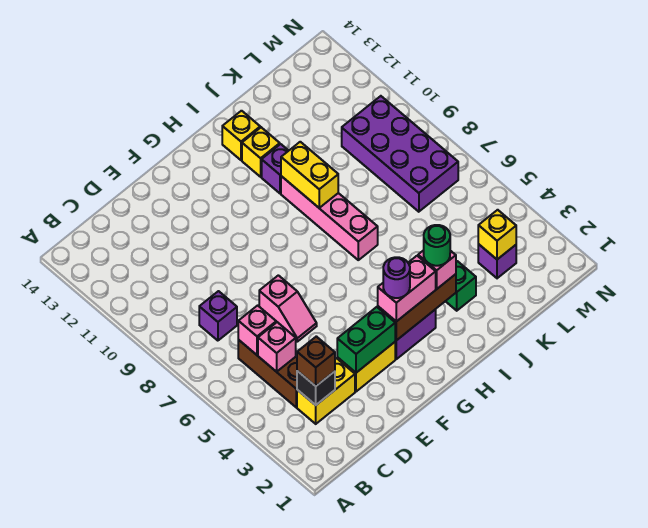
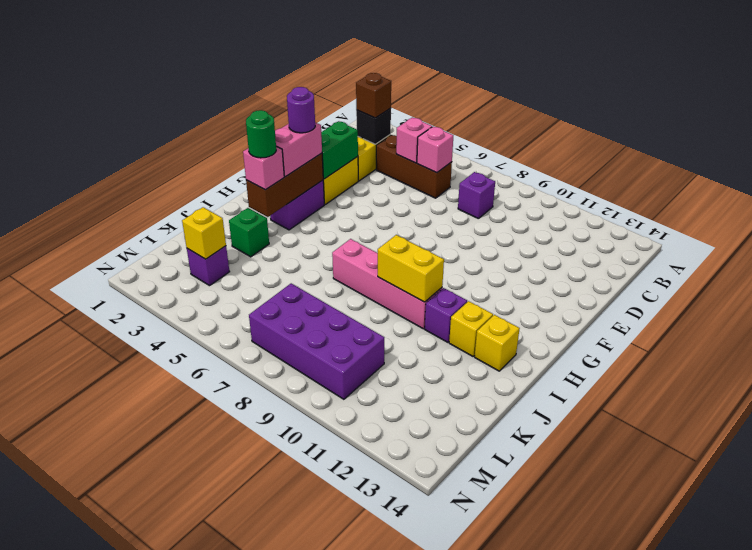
pink slope E6:E7 level 1 top 7 -> none

